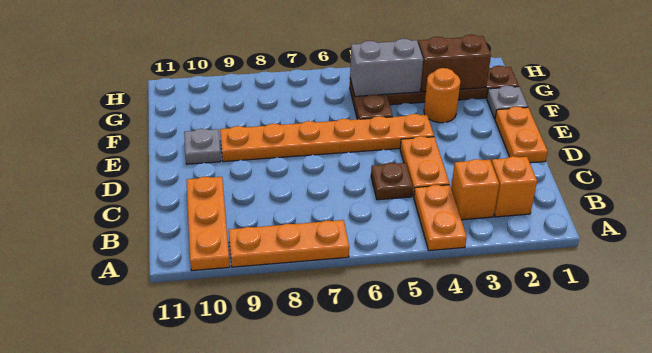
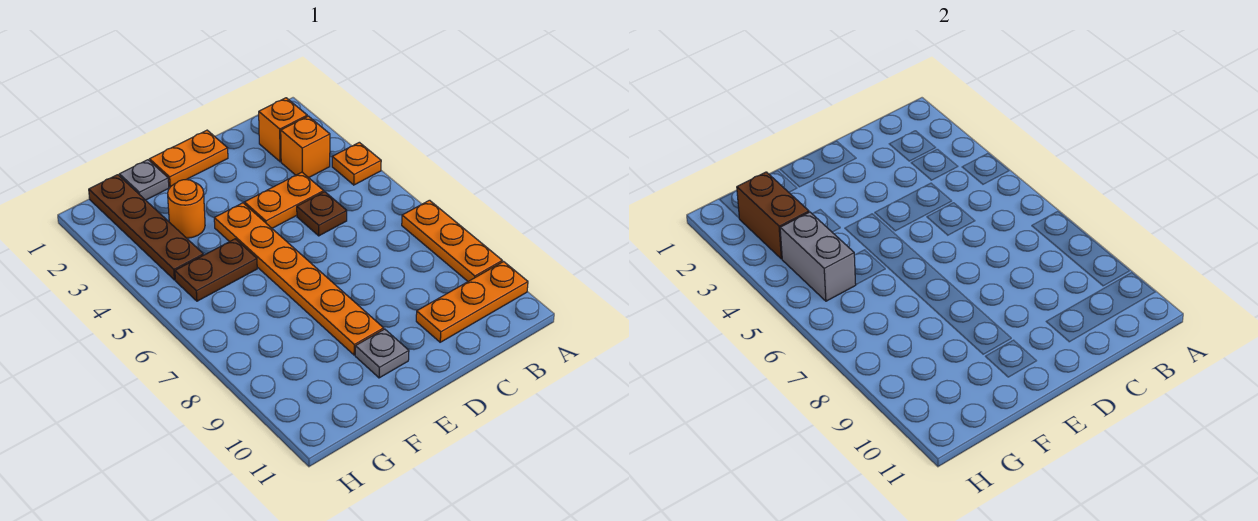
orange plate A4:B4 level 1 -> orange plate A4 level 1

